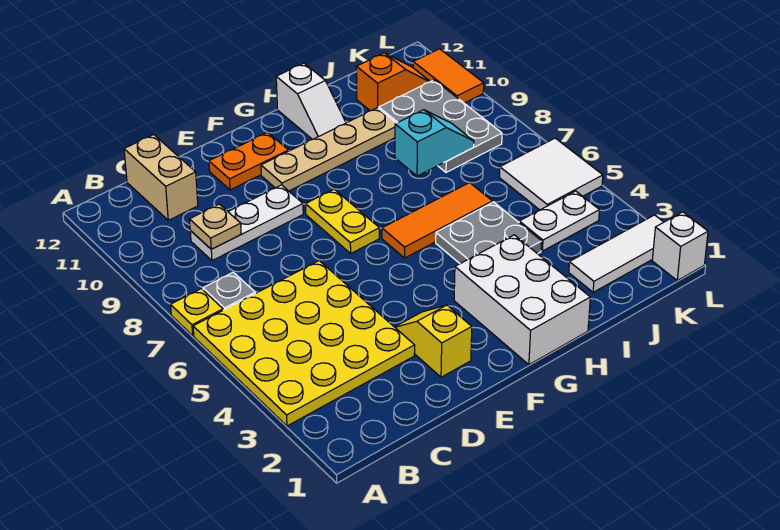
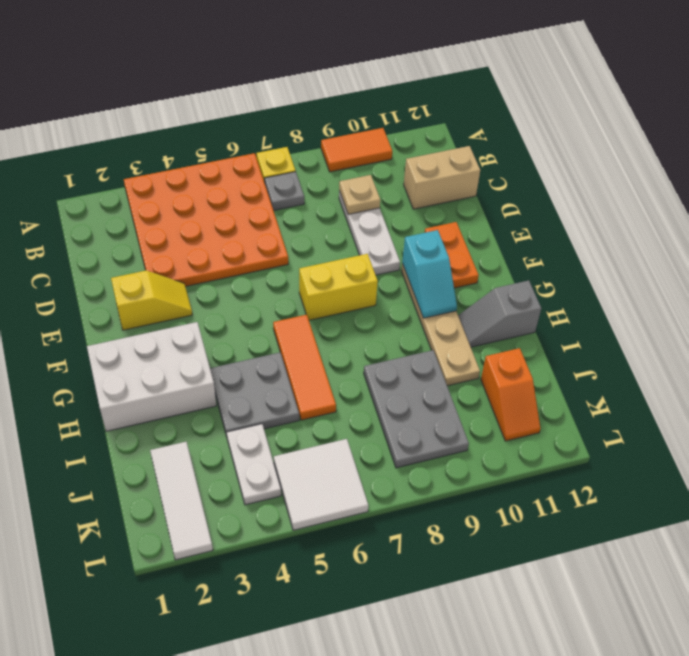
yellow plate A3:D6 level 1 -> orange plate A3:D6 level 1
yellow plate F7:F8 level 1 -> yellow brick F7:F8 level 1
white slope H11:H12 level 1 top 12 -> grey slope H11:H12 level 1 top 12
cyan slope I8:J8 level 2 top I -> cyan slope F10:G10 level 2 top F
grey plate J8:K10 level 1 -> grey plate I8:K9 level 1
white brick L1 level 1 -> none
orange tile L10:L11 level 1 -> orange tile A9:A10 level 1

